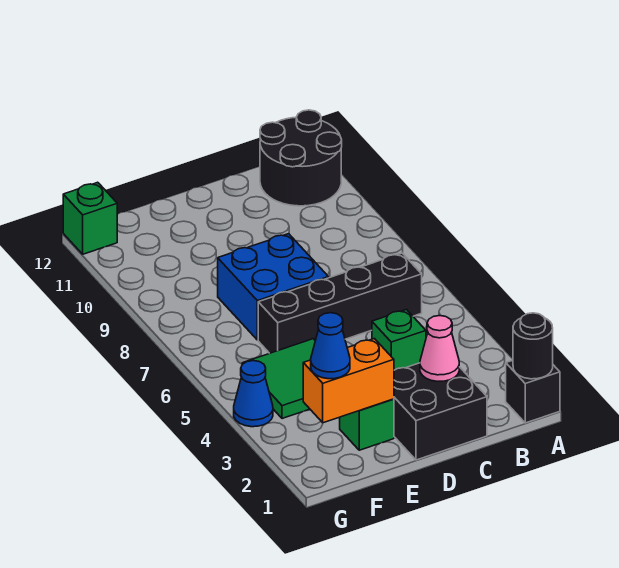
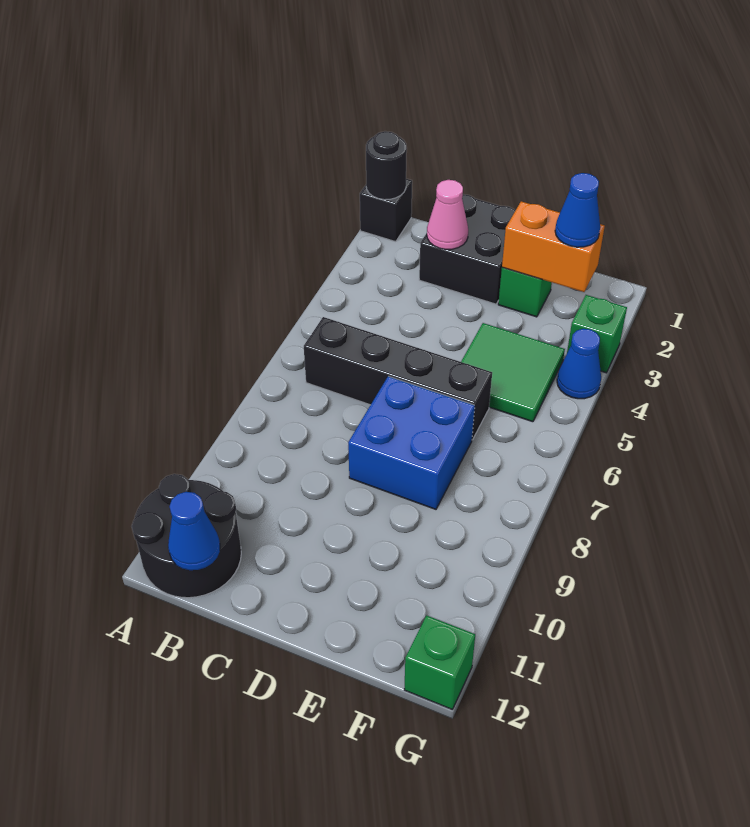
none -> blue cone B12 level 2
green brick C4 level 1 -> green brick G3 level 1

